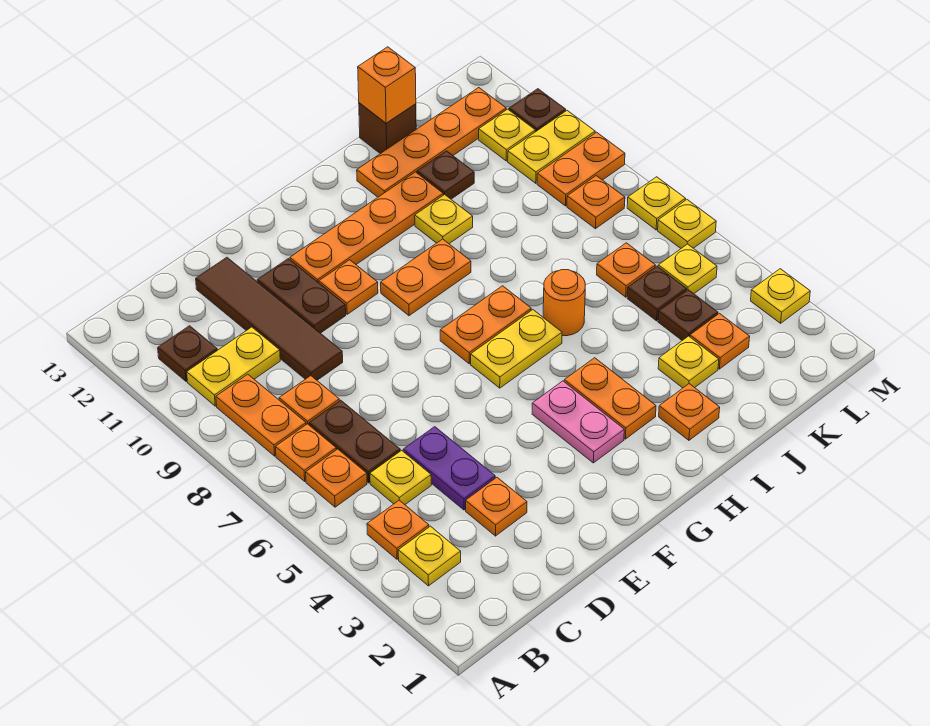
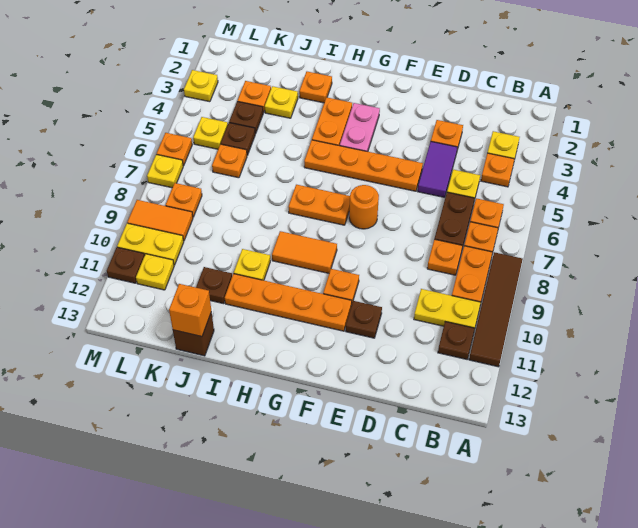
purple plate D4:D5 level 1 -> purple tile D4:D5 level 1
brown tile D9:D12 level 1 -> brown tile A8:A11 level 1
brown plate E10:E11 level 1 -> brown plate E11 level 1
yellow plate G6:H6 level 1 -> none
orange plate G9:H9 level 1 -> orange tile G9:H9 level 1
orange round brick I6 level 1 -> orange round brick F7 level 1
orange plate I12:L12 level 1 -> orange plate E5:H5 level 1
orange plate L9:M9 level 1 -> orange tile L9:M9 level 1
yellow plate M6 level 1 -> orange plate M6 level 1

